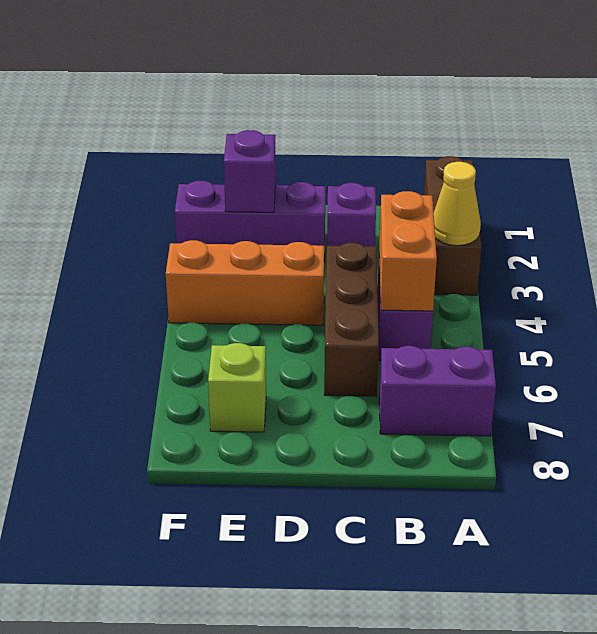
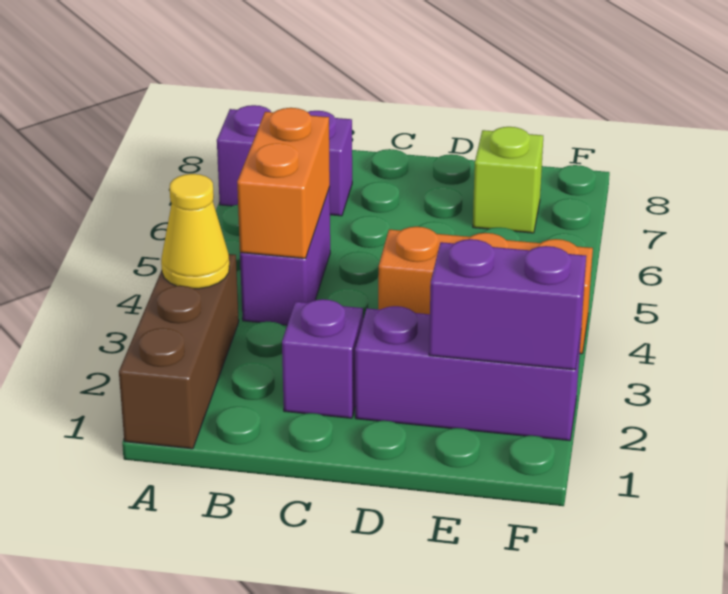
brown brick C4:C6 level 1 -> none
purple brick E2 level 2 -> purple brick E2:F2 level 2

